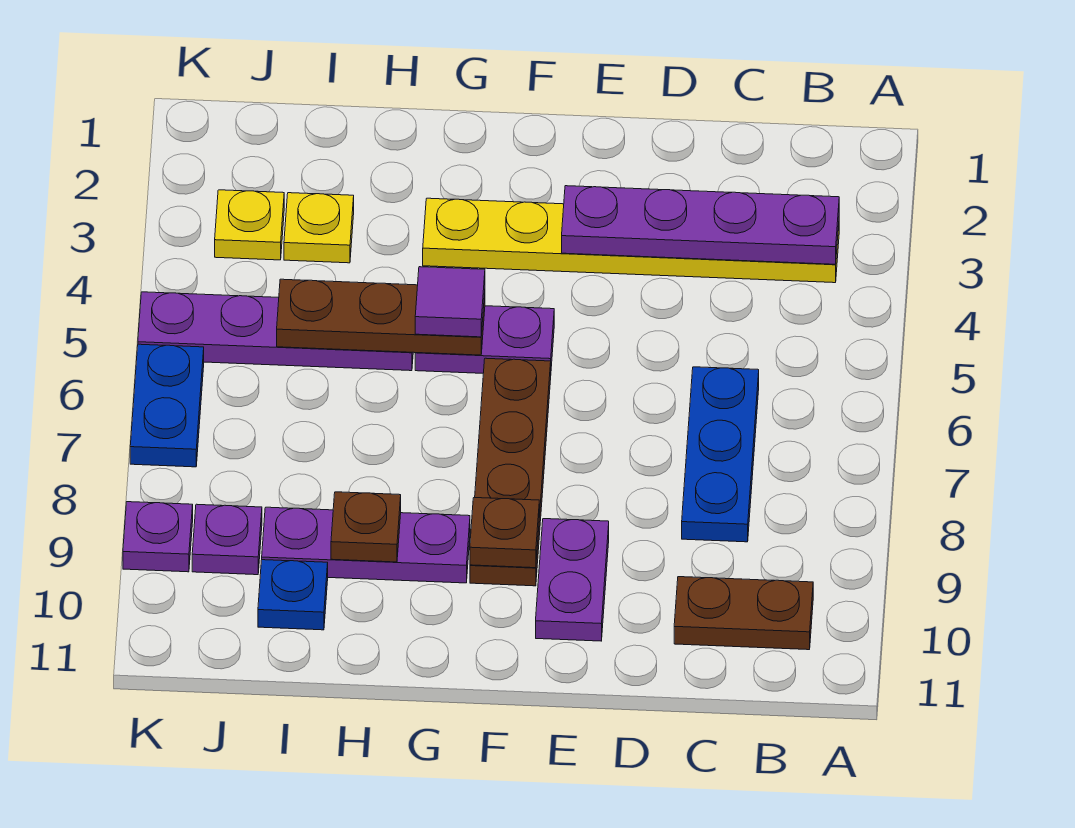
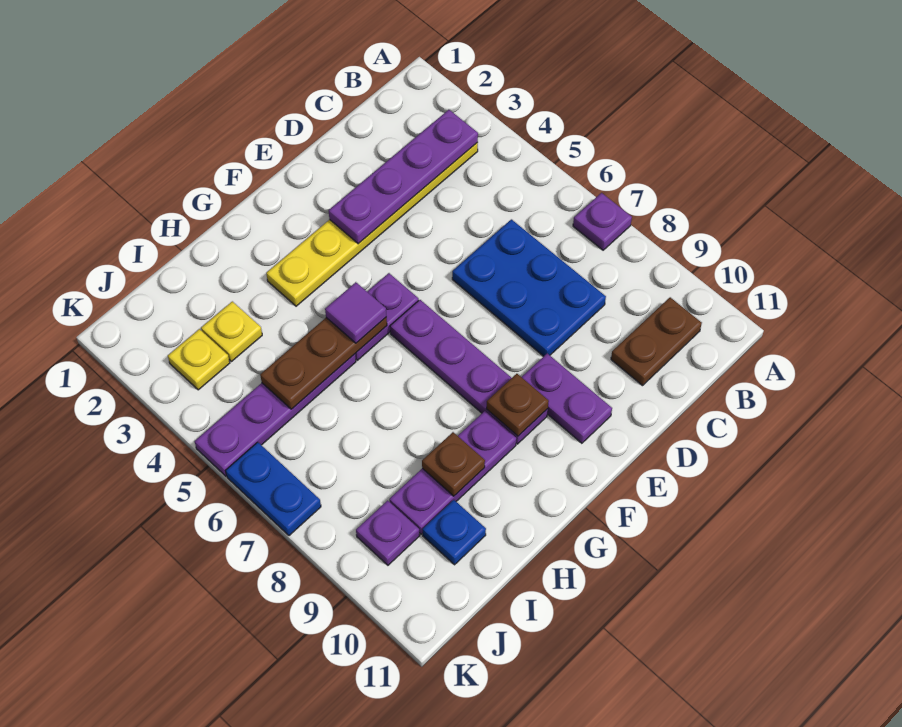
blue plate C6:C8 level 1 -> blue plate C6:D8 level 1
brown plate F6:F9 level 1 -> purple plate F6:F9 level 1
purple plate K9 level 1 -> purple plate A7 level 1

